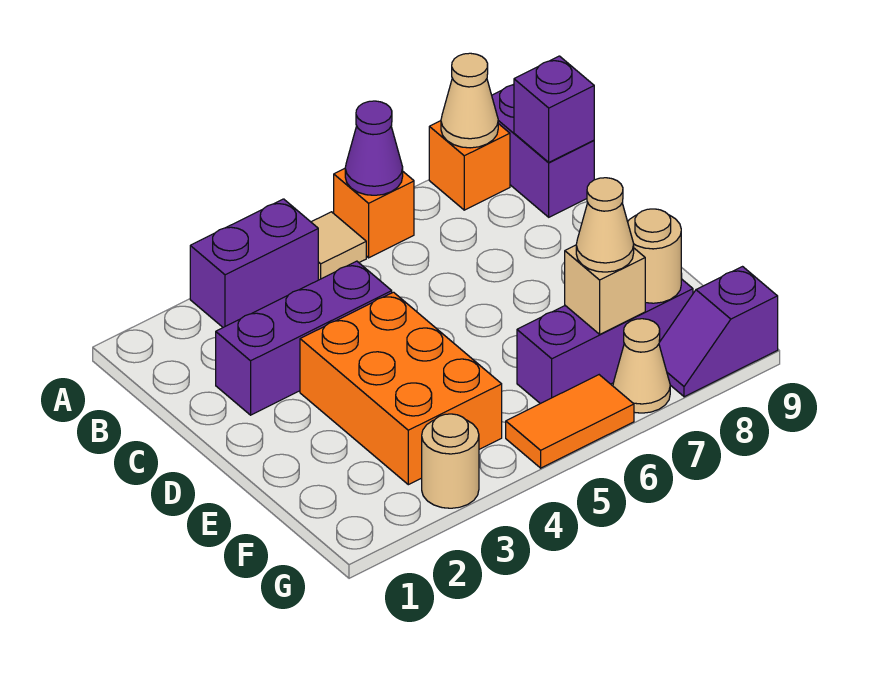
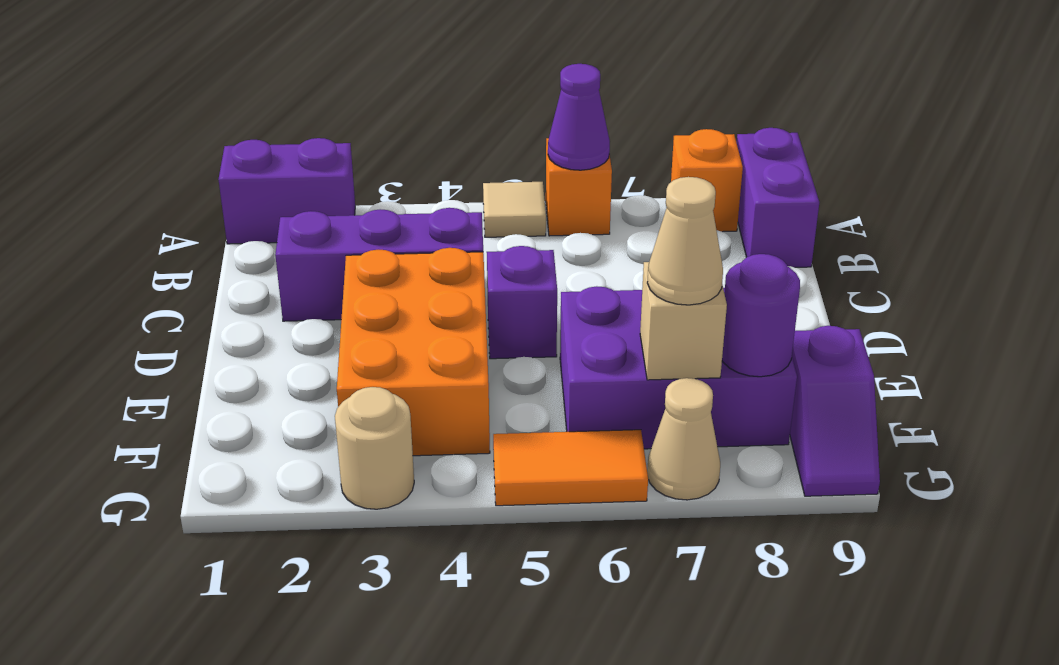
purple brick A3:A4 level 1 -> purple brick A1:A2 level 1
tan cone A8 level 2 -> none
purple brick B9 level 2 -> purple brick D5 level 1
purple brick F6:F8 level 1 -> purple brick E6:F8 level 1
tan round brick F8 level 2 -> purple round brick F8 level 2
purple slope G8:G9 level 1 top 9 -> purple slope F9:G9 level 1 top F

